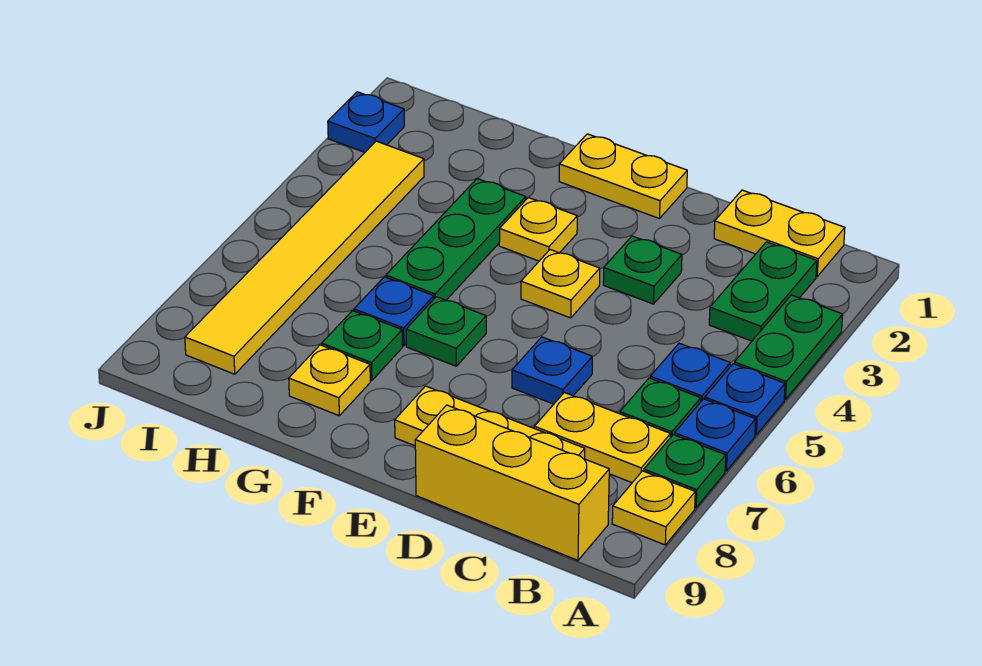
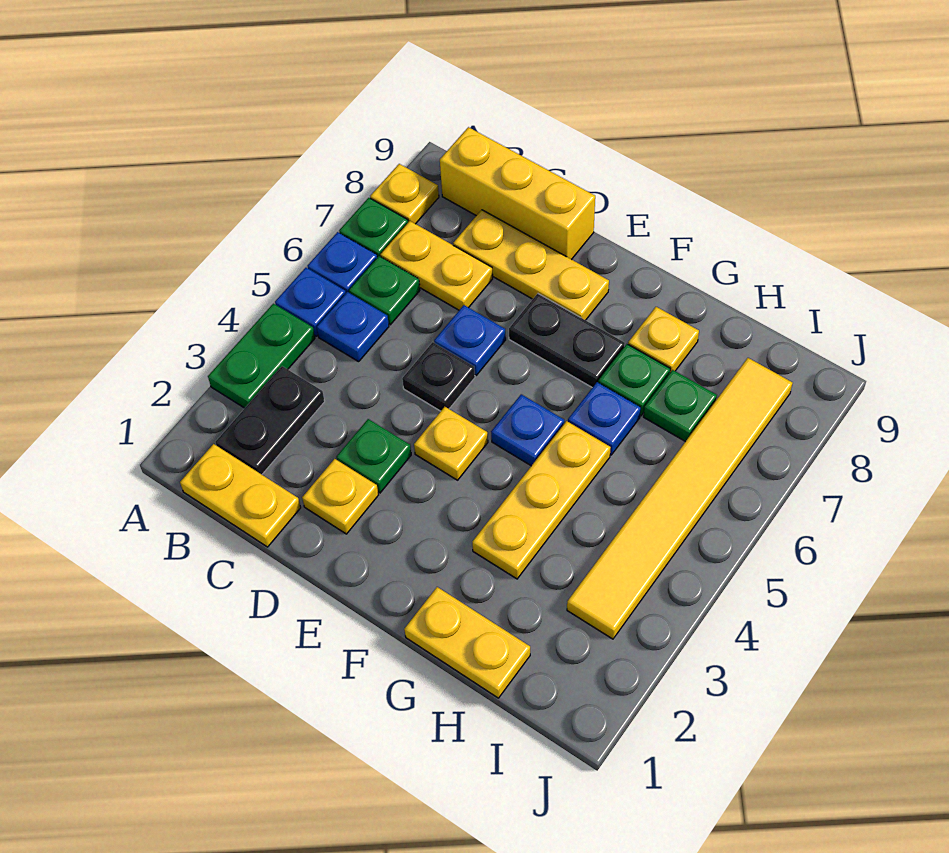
green plate B2:B3 level 1 -> black plate B2:B3 level 1
none -> black plate D5 level 1
yellow plate E1:F1 level 1 -> yellow plate G1:H1 level 1
none -> black plate E7:F7 level 1
yellow plate F3 level 1 -> yellow plate D2 level 1
green plate F6 level 1 -> green plate H7 level 1
green plate G3:G5 level 1 -> yellow plate G3:G5 level 1
blue plate J2 level 1 -> blue plate F5 level 1

